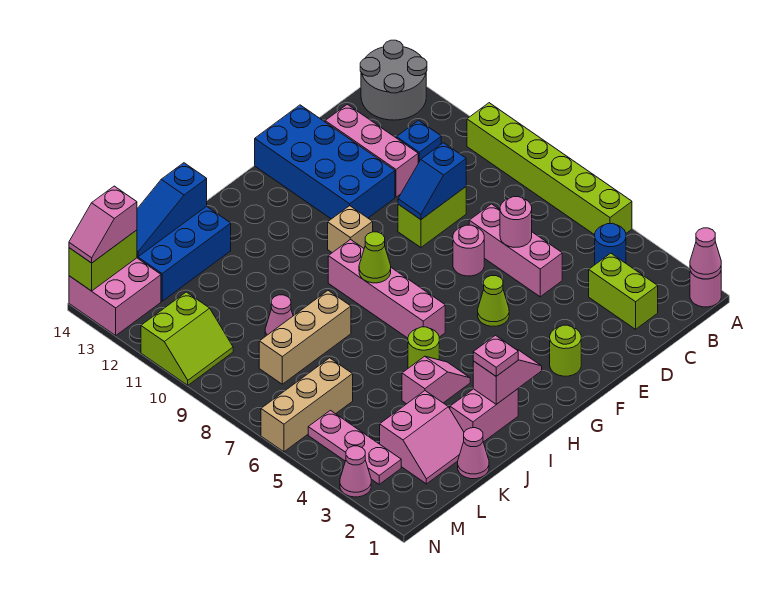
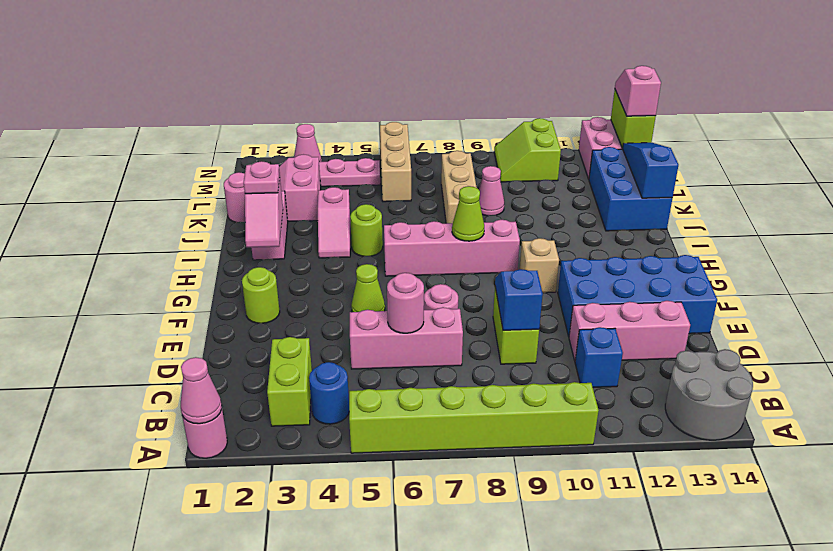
lime brick C2:C3 level 1 -> lime brick B3:C3 level 1
pink cone K1 level 1 -> pink round brick K1 level 1

